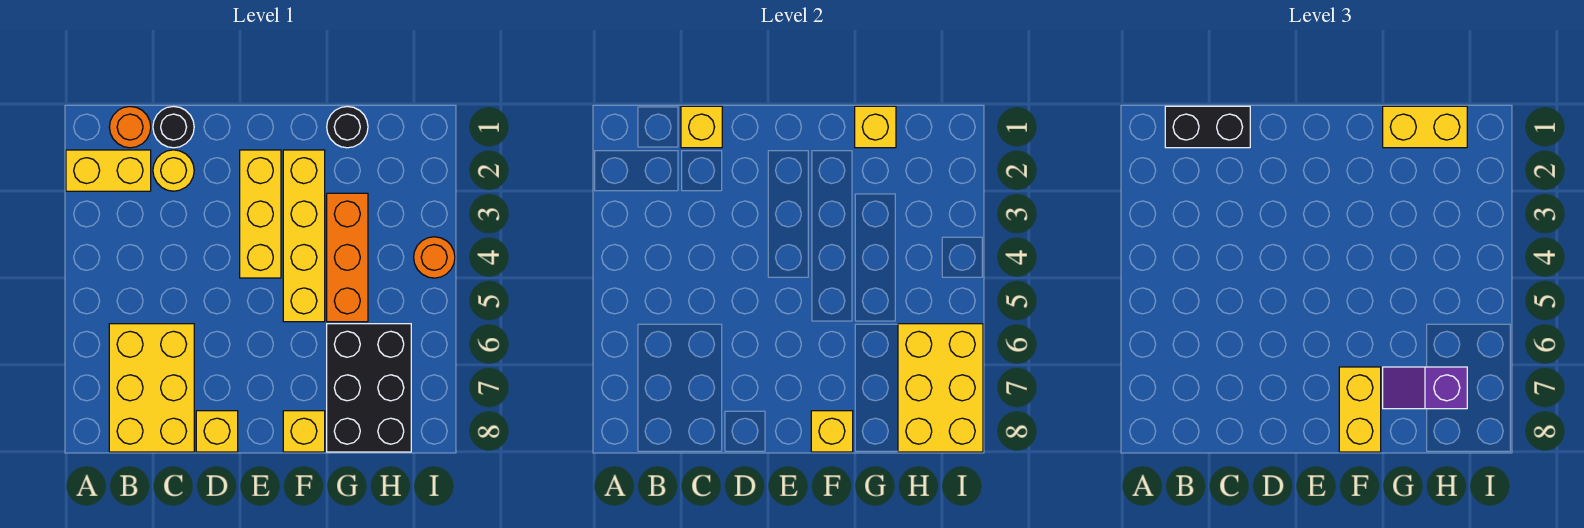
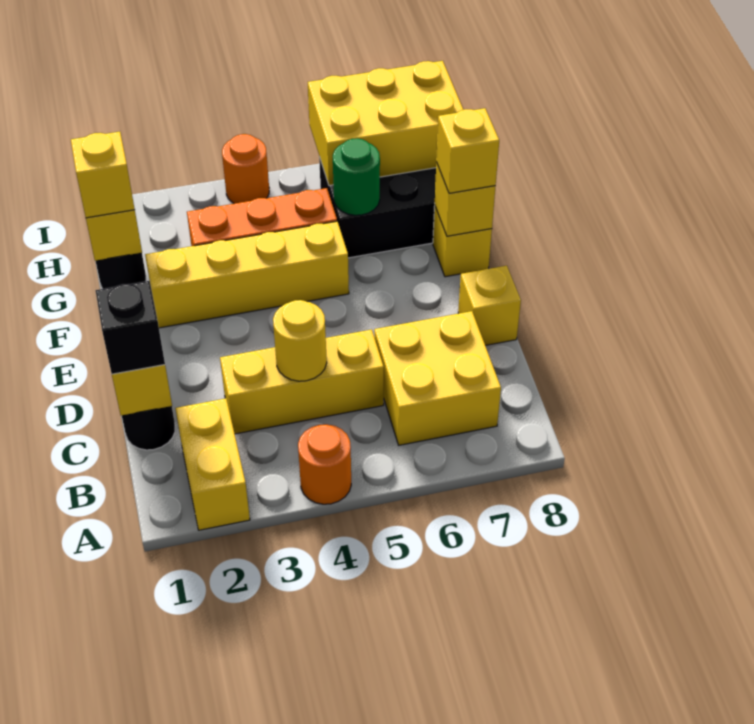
orange round brick B1 level 1 -> orange round brick A4 level 1
black brick B1:C1 level 3 -> black brick C1 level 3
yellow brick B6:C8 level 1 -> yellow brick B6:C7 level 1
yellow round brick C2 level 1 -> yellow round brick C4 level 2
yellow brick E2:E4 level 1 -> yellow brick C3:C5 level 1
yellow brick F7:F8 level 3 -> yellow brick F8 level 3
yellow brick G1:H1 level 3 -> yellow brick G1 level 3
none -> green round brick G6 level 2
purple slope G7:H7 level 3 top H -> none

